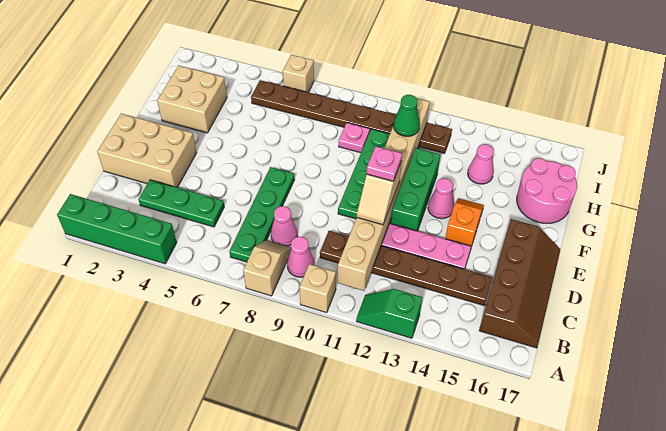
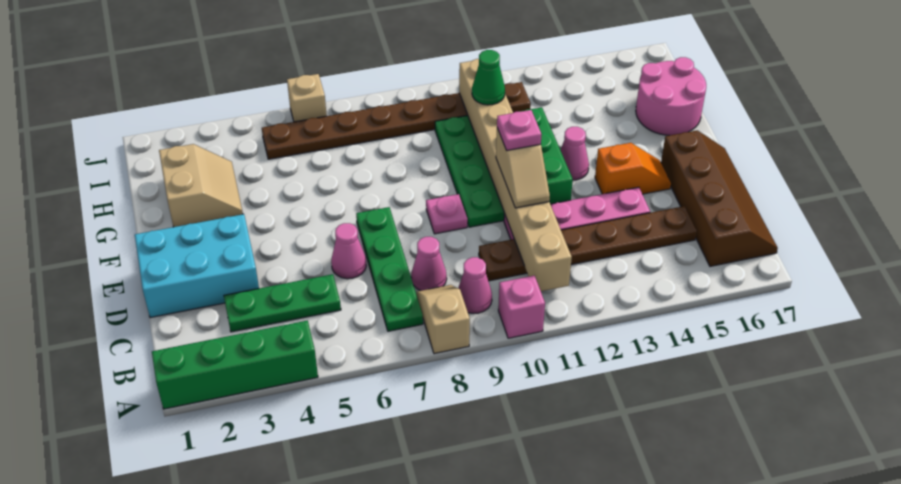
tan brick A10 level 1 -> pink brick A10 level 1
green slope A12:A13 level 1 top 13 -> none
tan brick D1:E3 level 1 -> cyan brick D1:E3 level 1
orange slope E14:F14 level 1 top E -> orange slope E14:E15 level 1 top 14
tan brick G2:H3 level 1 -> tan slope G2:H3 level 1 top 2
pink plate H9 level 1 -> pink plate E9 level 1
pink cone H14 level 1 -> pink cone D6 level 1

